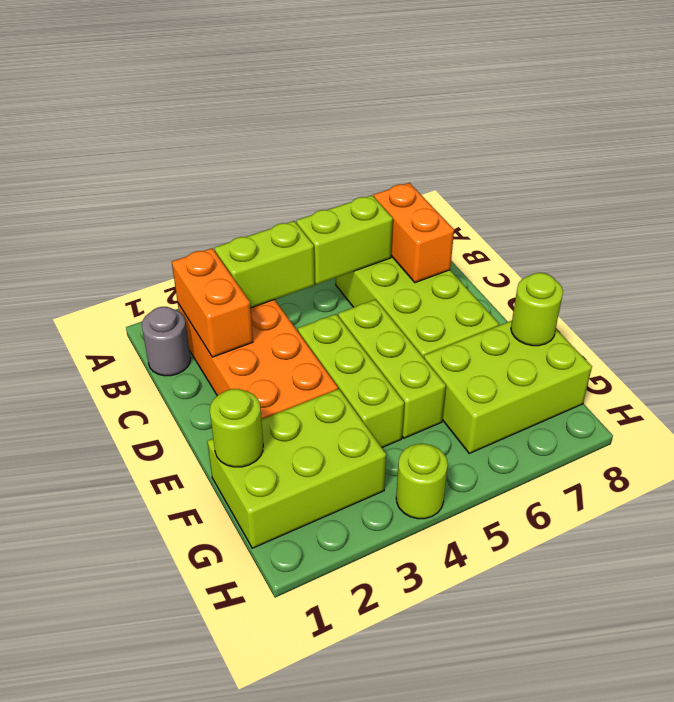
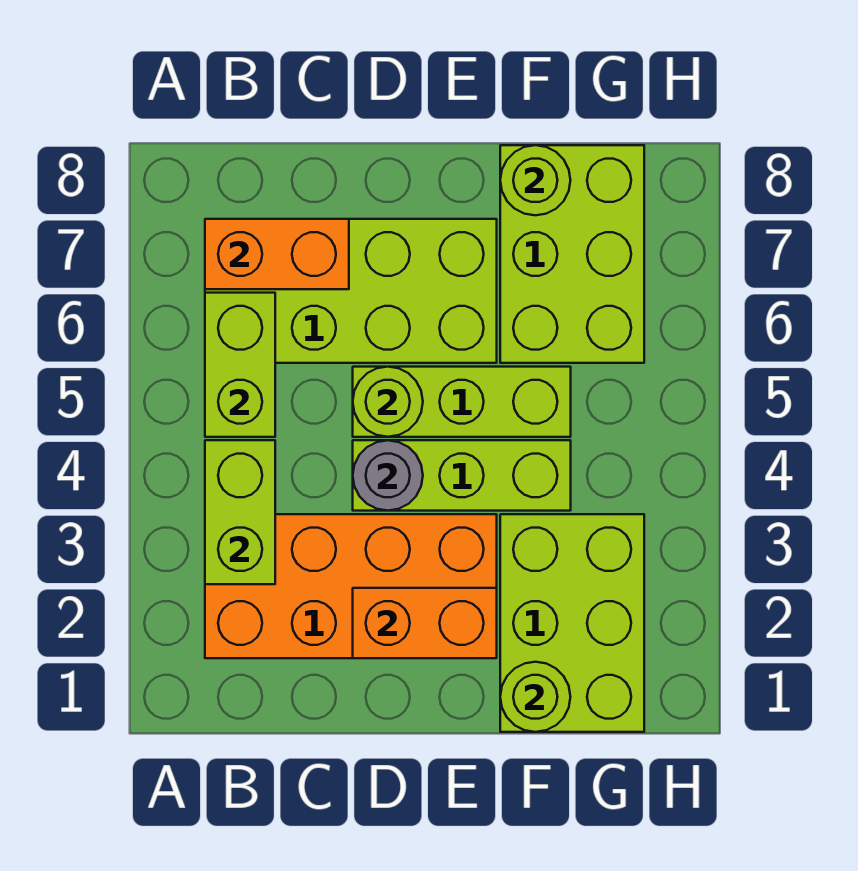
grey round brick B1 level 1 -> grey round brick D4 level 2
orange brick B2:C2 level 2 -> orange brick D2:E2 level 2
lime round brick H4 level 1 -> lime round brick D5 level 2

